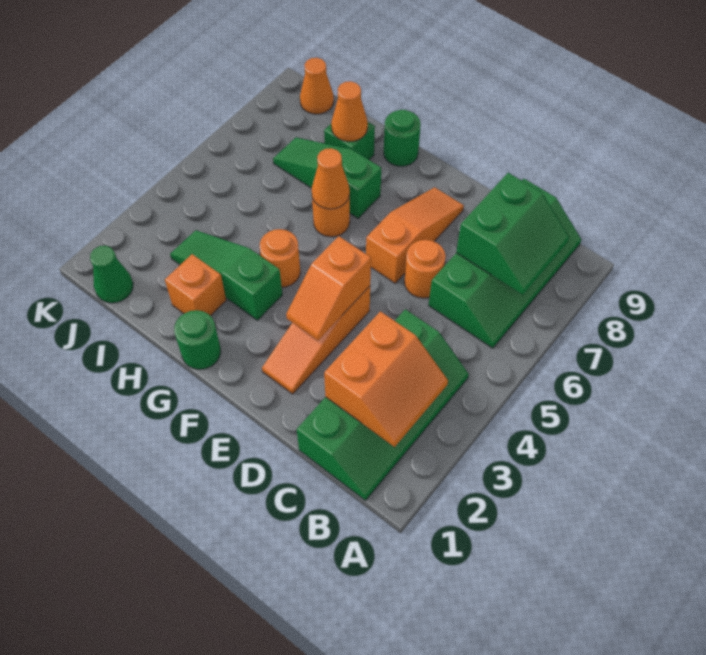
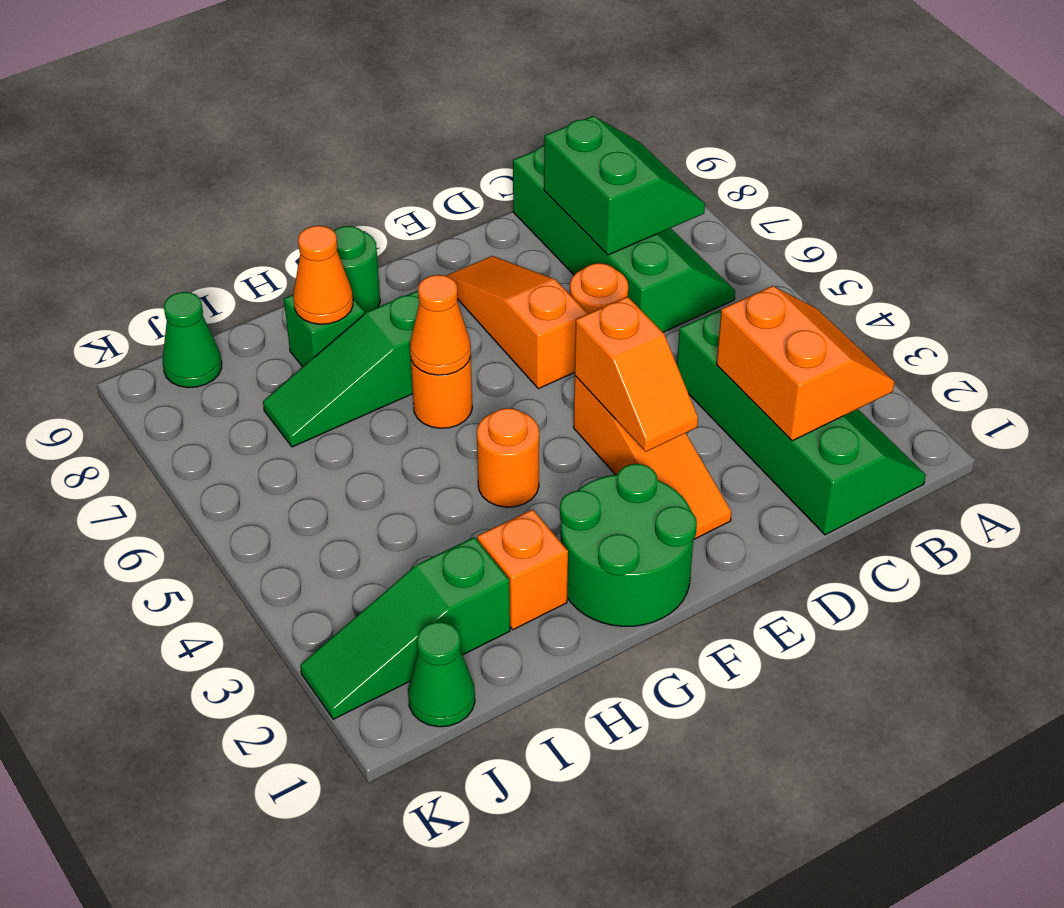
green round brick G1 level 1 -> green round brick F1:G2 level 1
green slope G3:I3 level 1 top G -> green slope I2:K2 level 1 top I
orange cone J9 level 1 -> green cone J9 level 1

